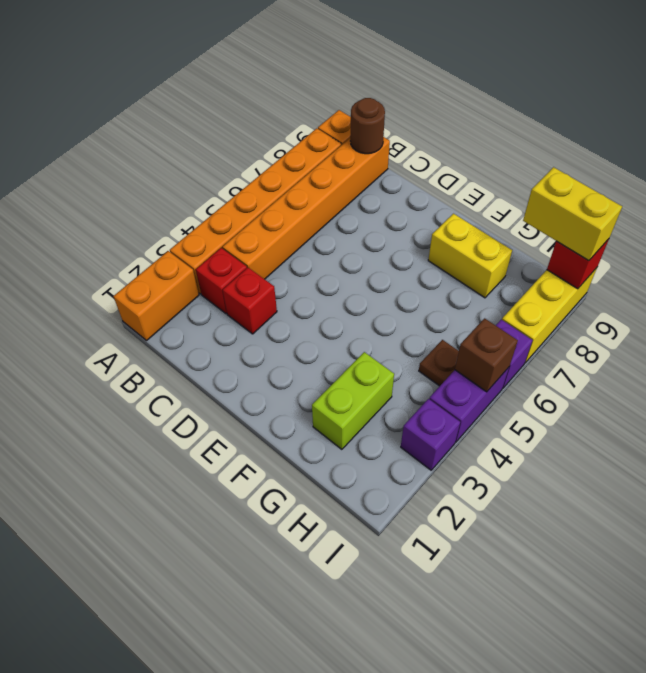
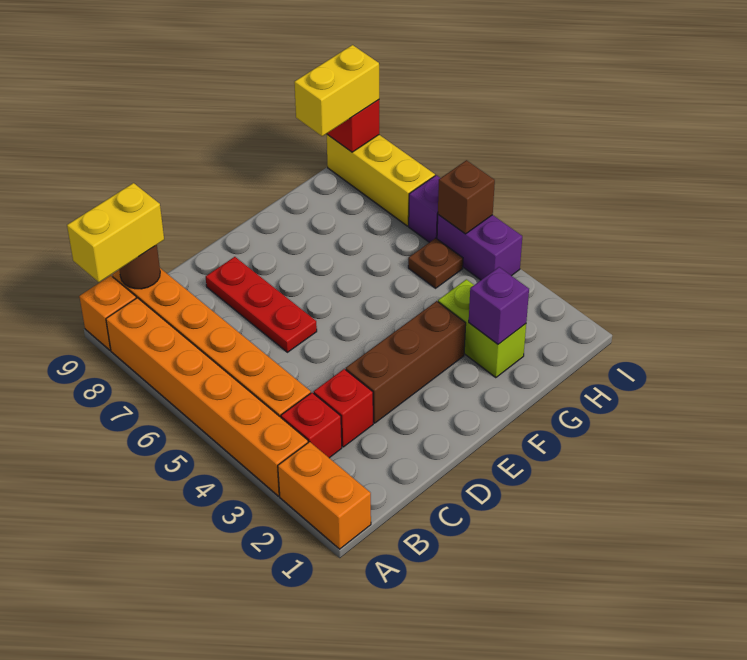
none -> brown brick D3:F3 level 1
none -> red plate D6:D8 level 1
yellow brick F8:G8 level 1 -> yellow brick A9:B9 level 3
purple brick I3 level 1 -> purple brick G2 level 2

